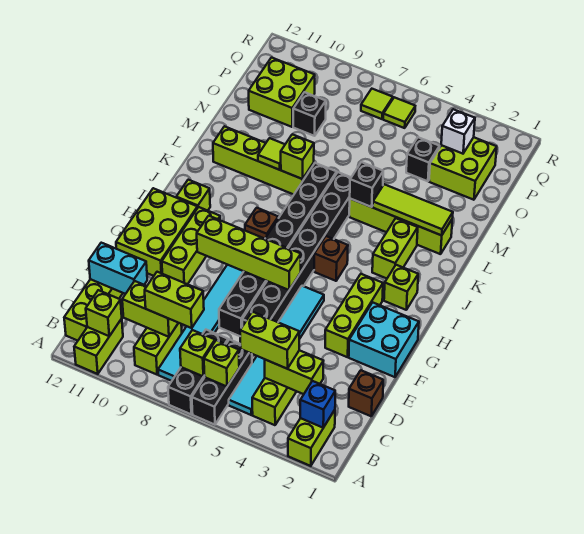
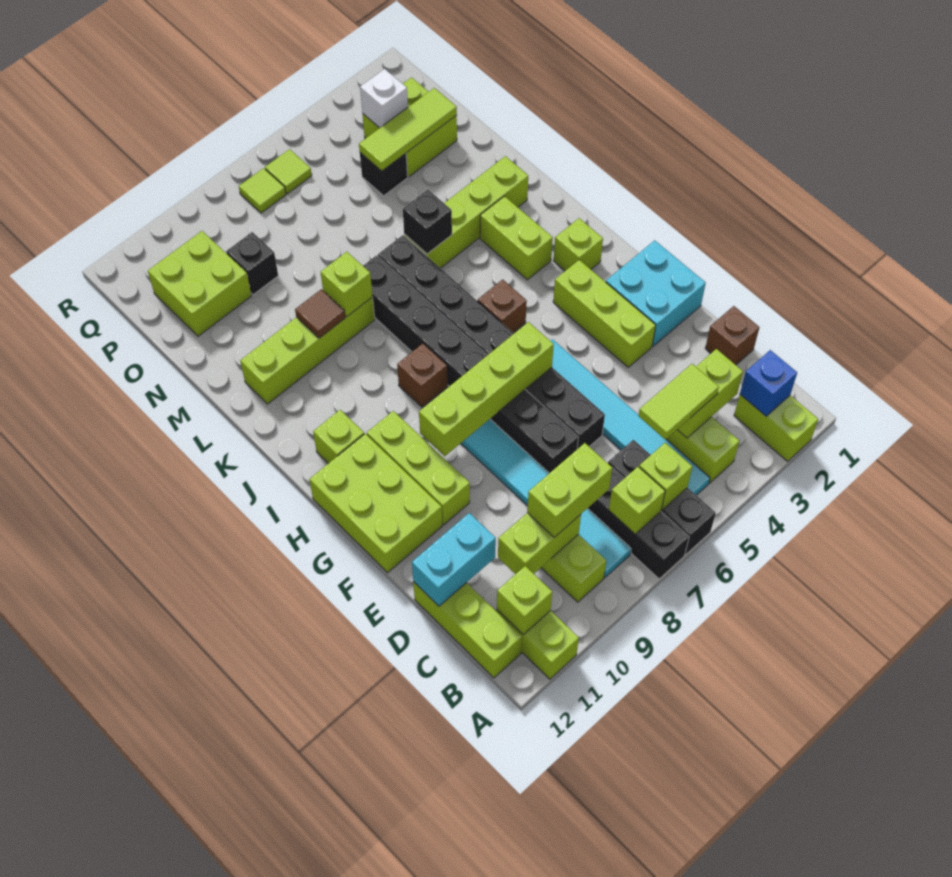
lime brick C4:C5 level 3 -> lime tile C4:C5 level 3
lime tile L2:L4 level 2 -> lime tile O2:O4 level 2
lime tile L9 level 2 -> brown tile L9 level 2

